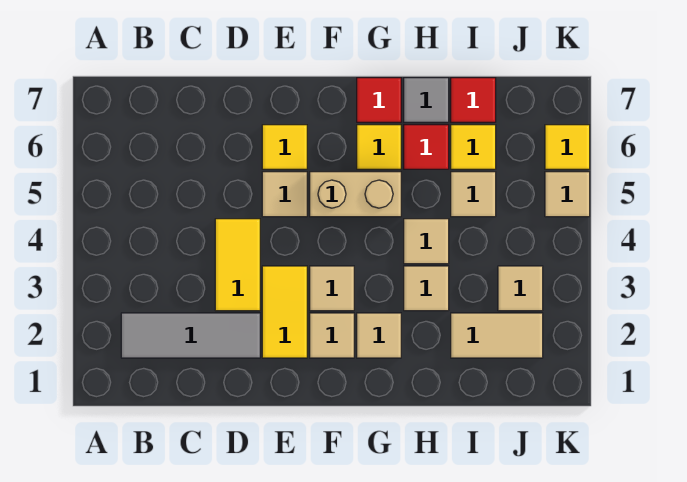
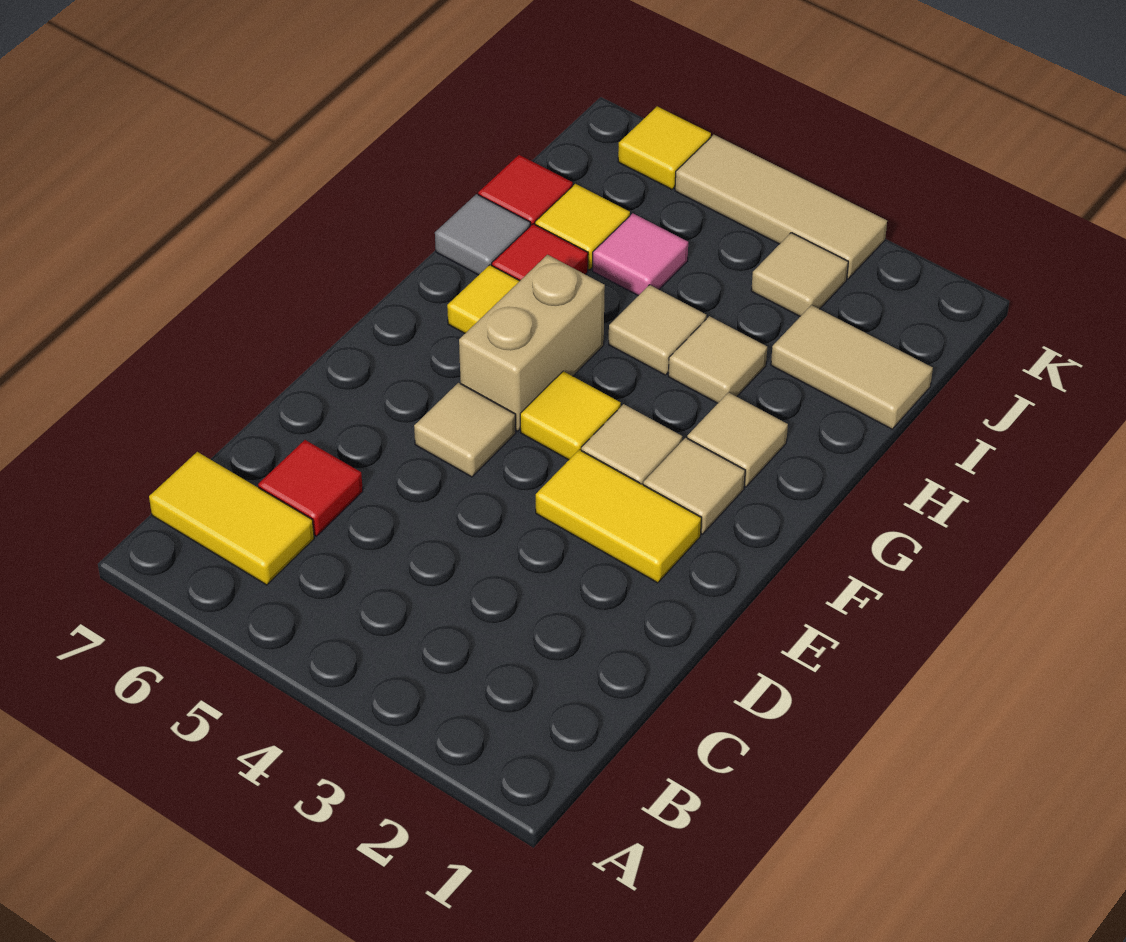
grey tile B2:D2 level 1 -> none
yellow tile D3:D4 level 1 -> yellow tile B6:B7 level 1
yellow tile E6 level 1 -> yellow tile F4 level 1
red tile G7 level 1 -> red tile C6 level 1
tan tile I2:J2 level 1 -> tan tile I1:I2 level 1
tan tile I5 level 1 -> pink tile I5 level 1
tan tile K5 level 1 -> tan tile K3:K5 level 1

